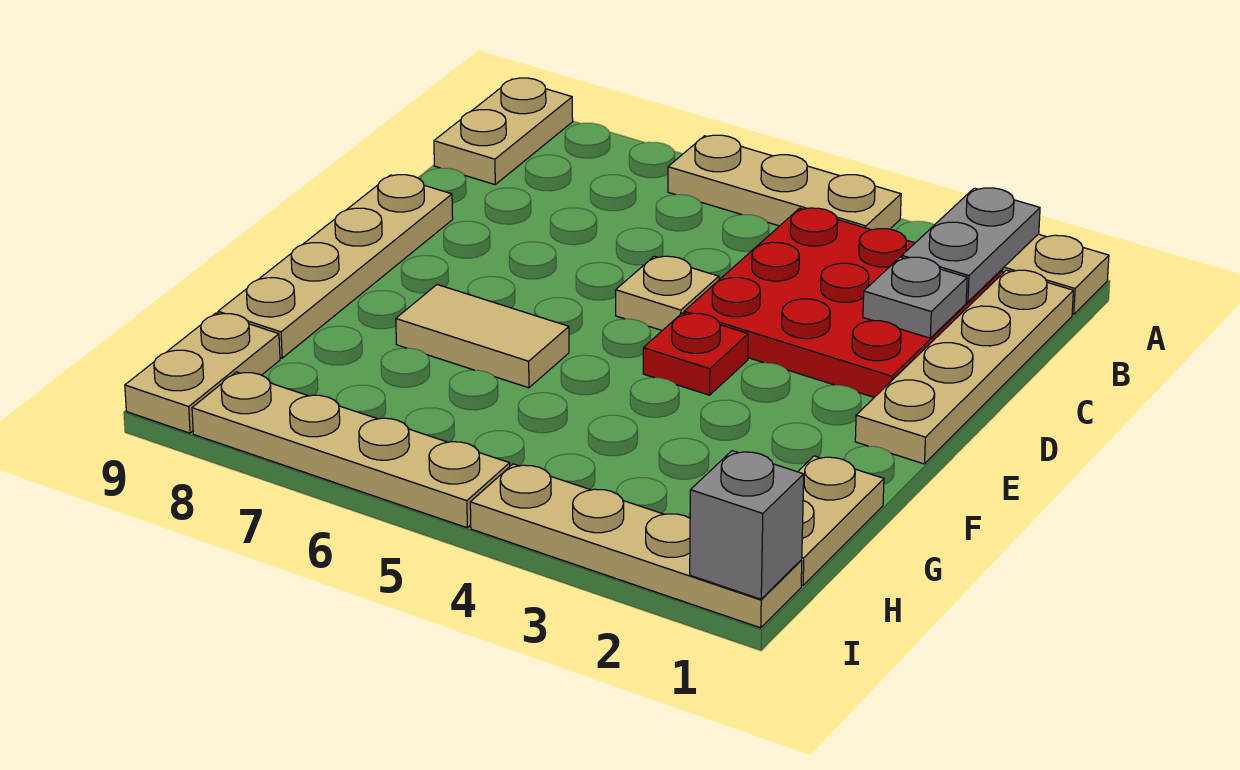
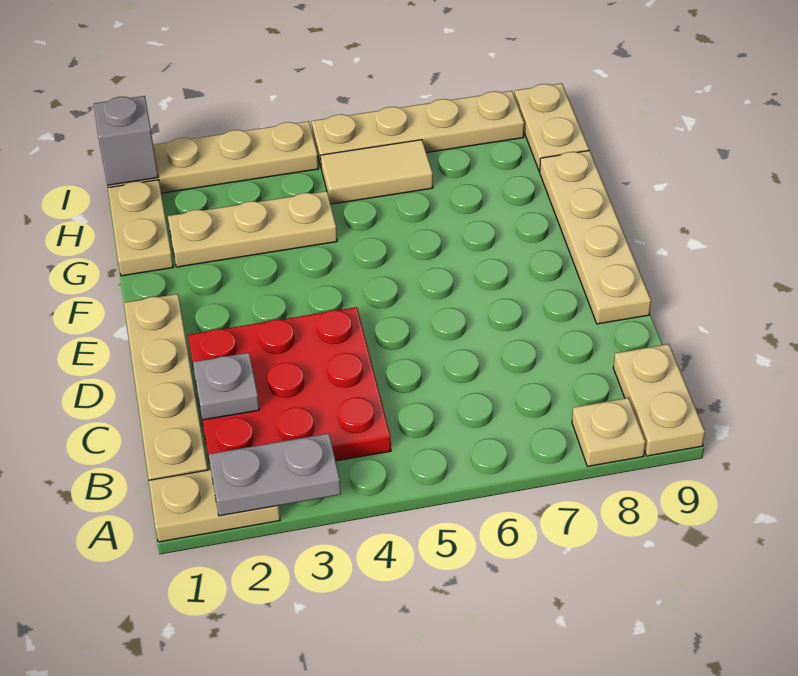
grey plate A2:B2 level 2 -> grey plate A2:A3 level 2
tan plate A4:A6 level 1 -> tan plate G2:G4 level 1
tan plate D5 level 1 -> tan plate A8 level 1
red plate E4 level 1 -> none
tan tile F6:F7 level 1 -> tan tile H5:H6 level 1

